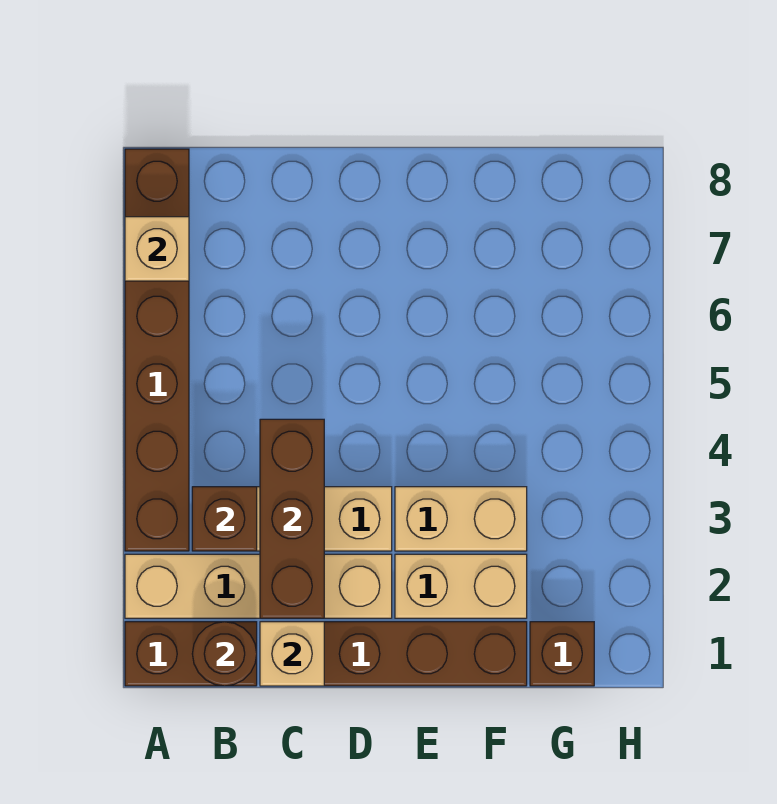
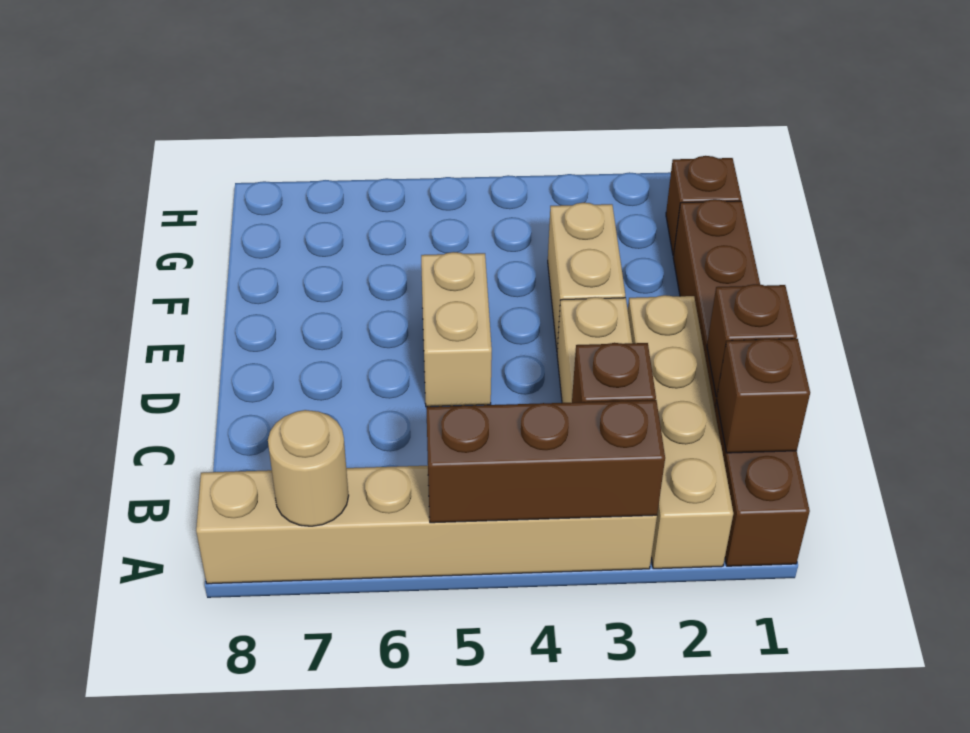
brown brick A3:A8 level 1 -> tan brick A3:A8 level 1
tan brick A7 level 2 -> tan round brick A7 level 2
brown round brick B1 level 2 -> brown brick B1 level 2
tan brick C1 level 2 -> brown brick C1 level 2
brown brick C2:C4 level 2 -> brown brick A3:A5 level 2
tan brick E2:F2 level 1 -> tan brick D5:E5 level 1

